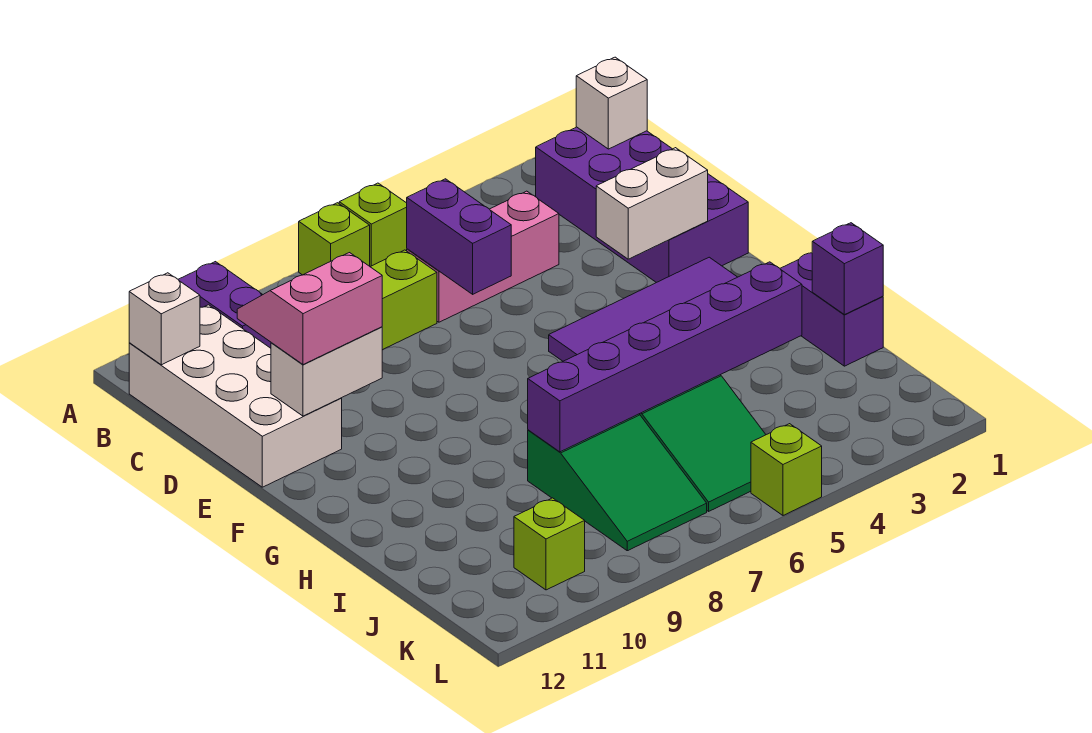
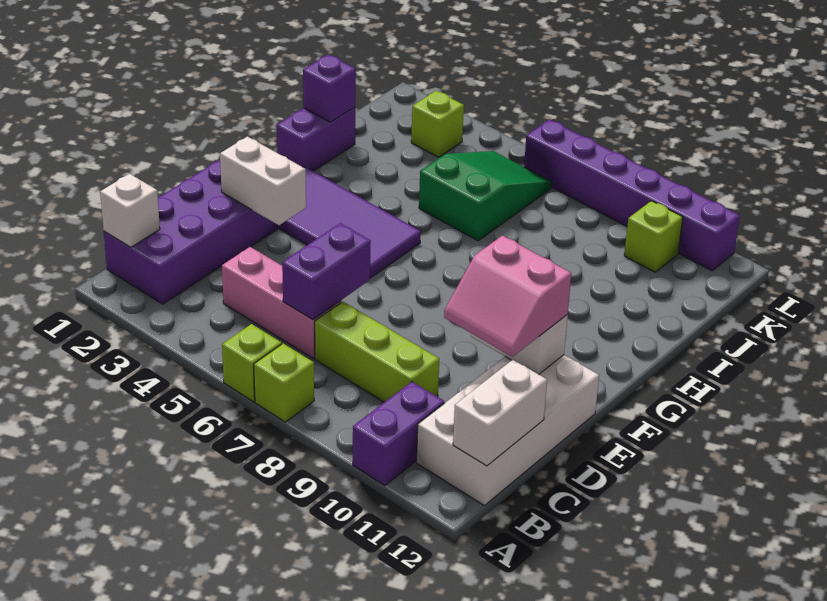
white brick B12 level 2 -> white brick B12:C12 level 2
purple brick I3:I8 level 2 -> purple brick L6:L11 level 1
green slope I7:K8 level 1 top I -> none
lime brick L5 level 1 -> lime brick K3 level 1

